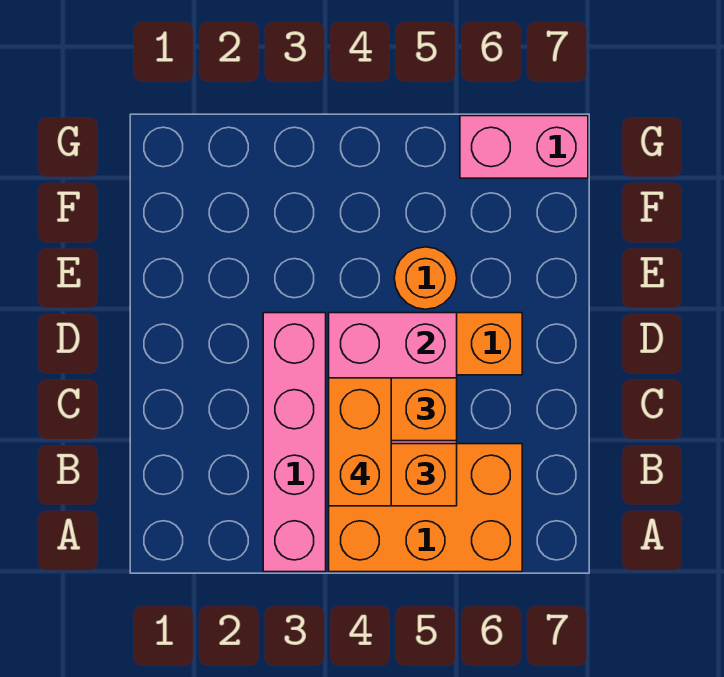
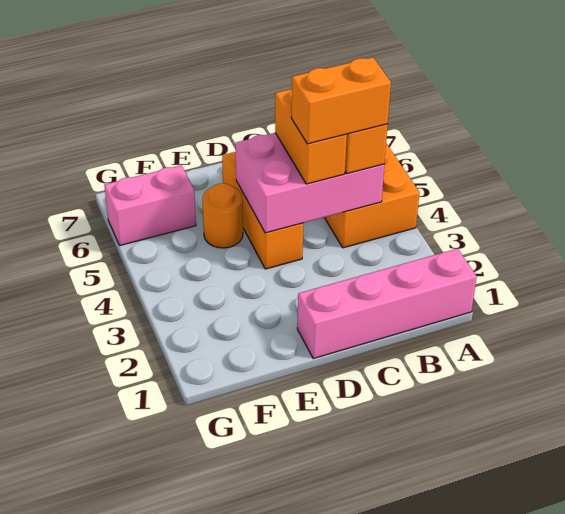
pink brick A3:D3 level 1 -> pink brick A1:D1 level 1
pink brick G6:G7 level 1 -> pink brick F6:G6 level 1

